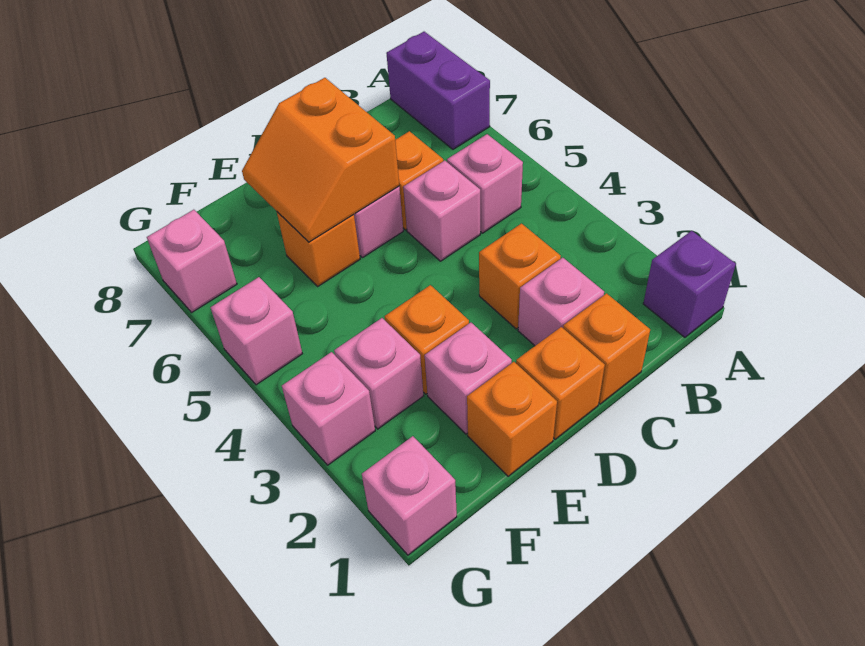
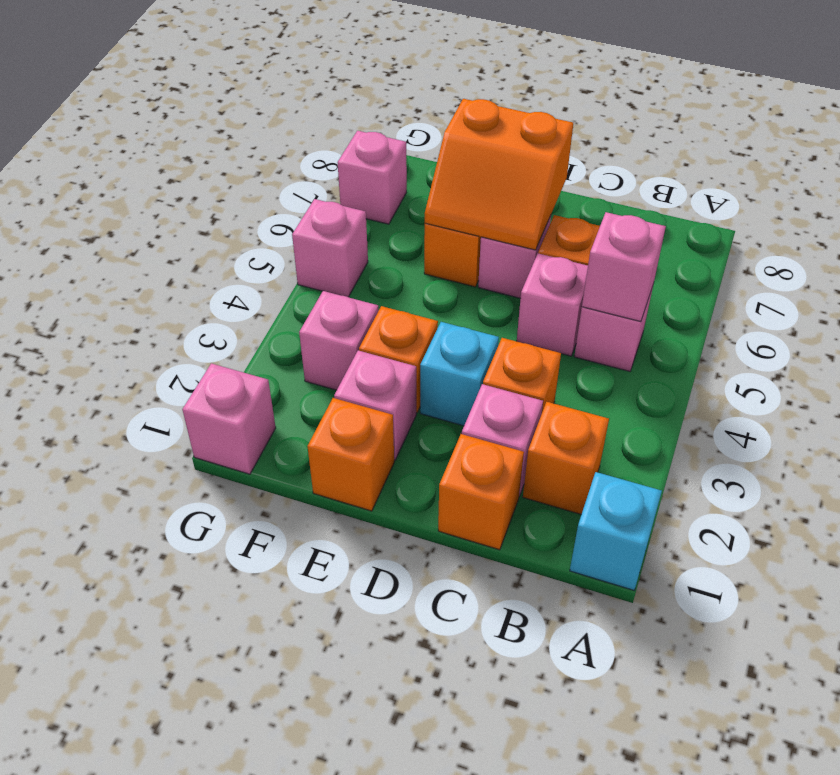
purple brick A1 level 1 -> cyan brick A1 level 1
purple brick A7:A8 level 1 -> none
orange brick D1 level 1 -> orange brick B2 level 1
none -> cyan brick D3 level 1
orange slope D6:E7 level 2 top D -> orange slope D6:E7 level 2 top 7
pink brick G3 level 1 -> pink brick B5 level 2

